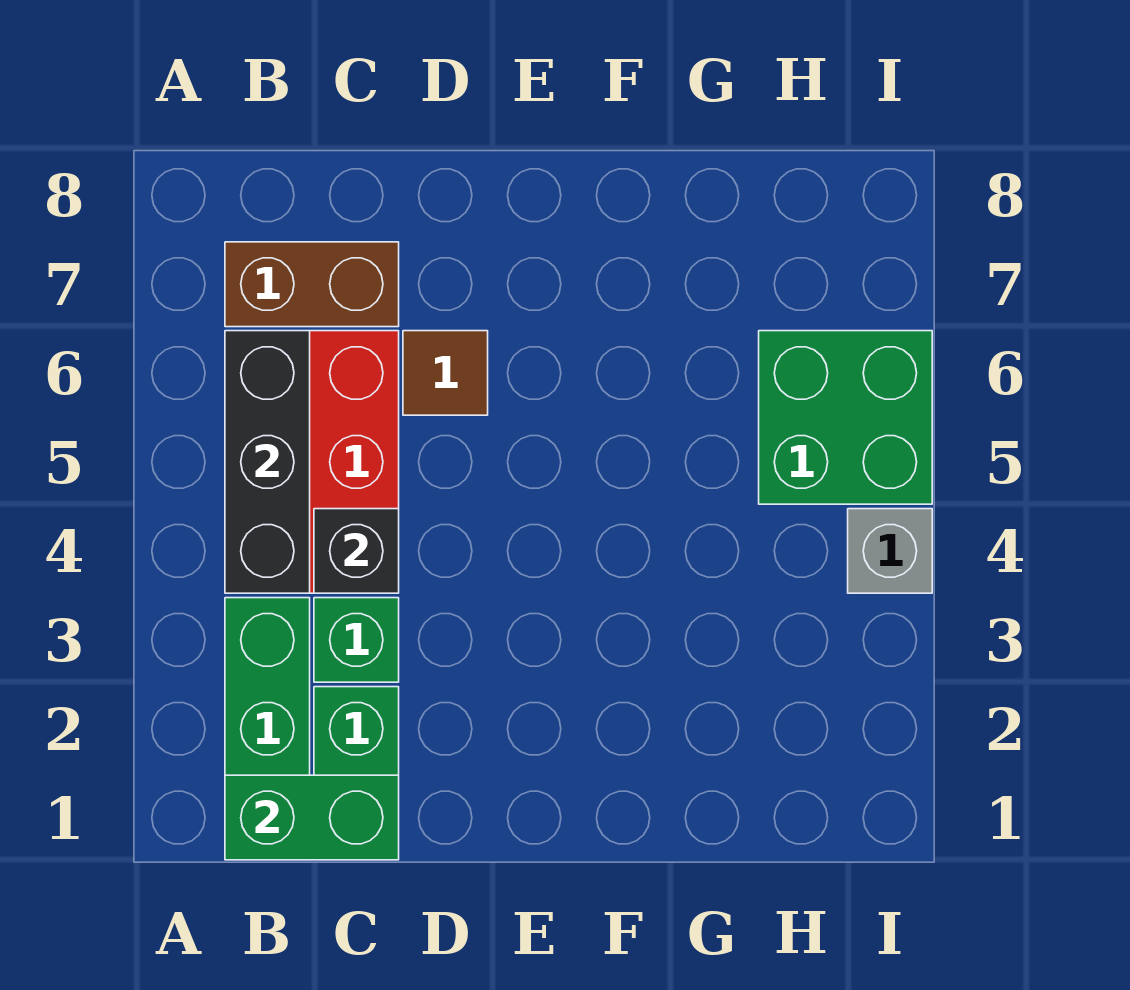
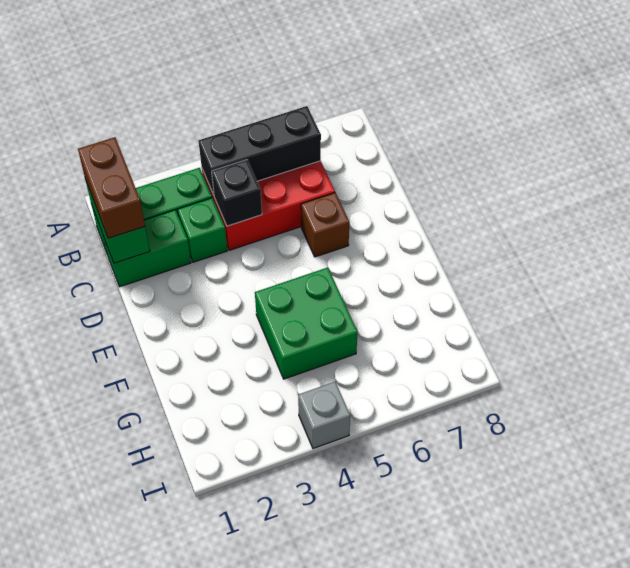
brown brick B7:C7 level 1 -> brown brick B1:C1 level 3
brown tile D6 level 1 -> brown brick D6 level 1
green brick H5:I6 level 1 -> green brick F4:G5 level 1

